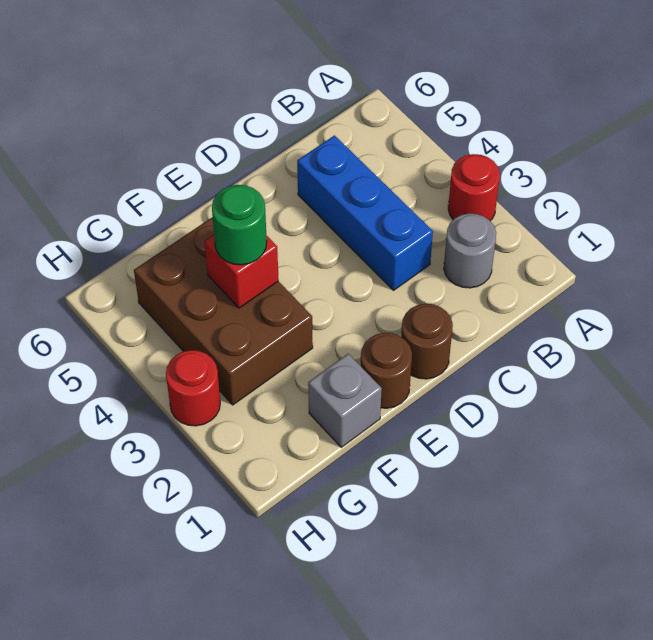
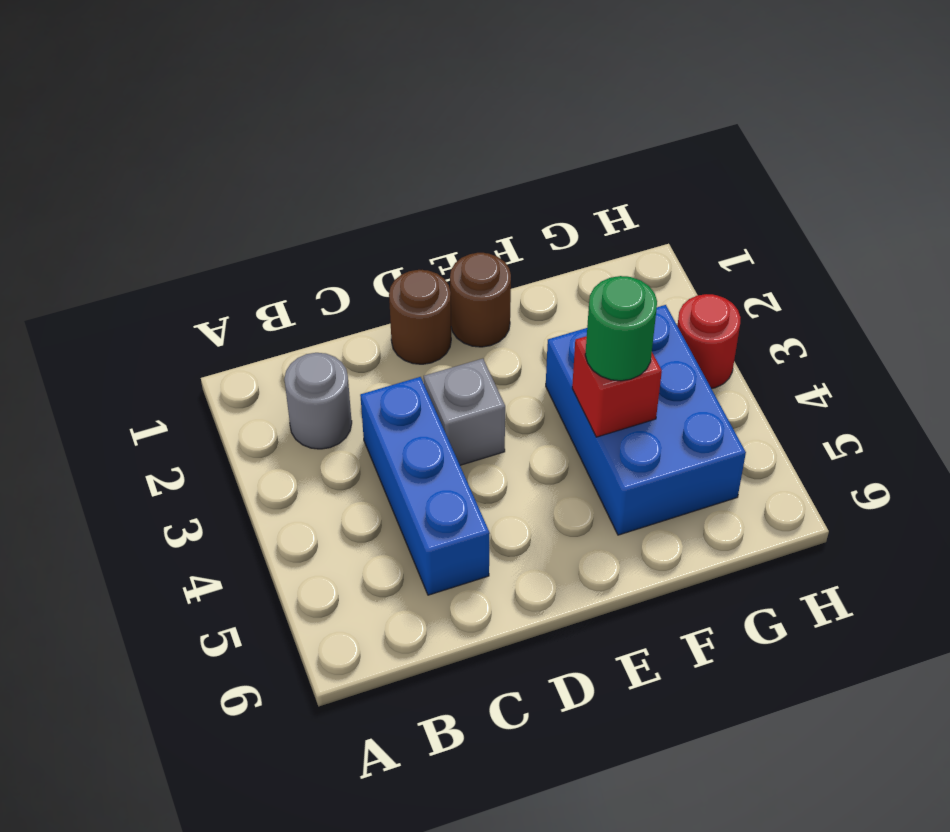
red round brick A3 level 1 -> none
grey brick F1 level 1 -> grey brick D3 level 1
brown brick F3:G5 level 1 -> blue brick F3:G5 level 1

